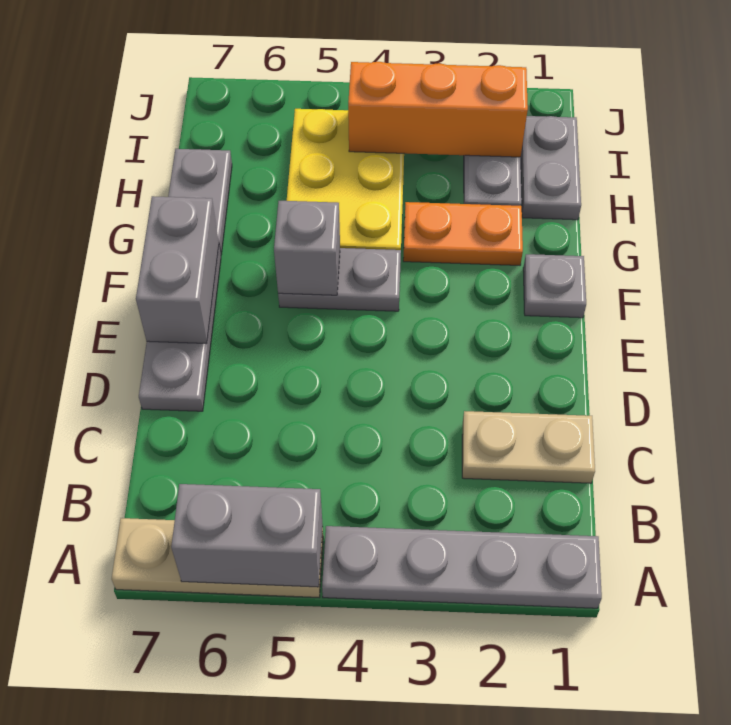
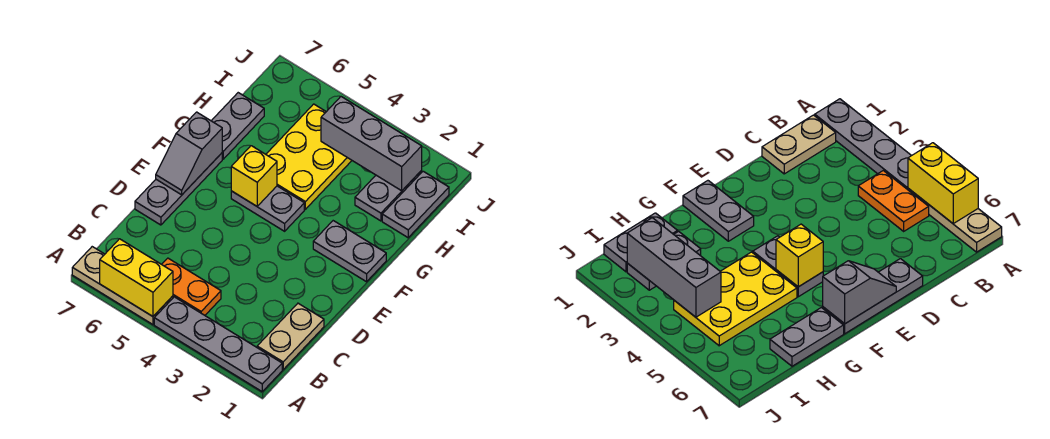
grey brick A5:A6 level 2 -> yellow brick A5:A6 level 2
tan plate C1:C2 level 1 -> tan plate B1:C1 level 1
grey brick E7:F7 level 2 -> grey slope E7:F7 level 2 top F
grey plate F1 level 1 -> grey plate F1:F2 level 1
grey brick F5 level 2 -> yellow brick F5 level 2
orange plate G2:G3 level 1 -> orange plate B4:B5 level 1
orange brick I2:I4 level 2 -> grey brick I2:I4 level 2

